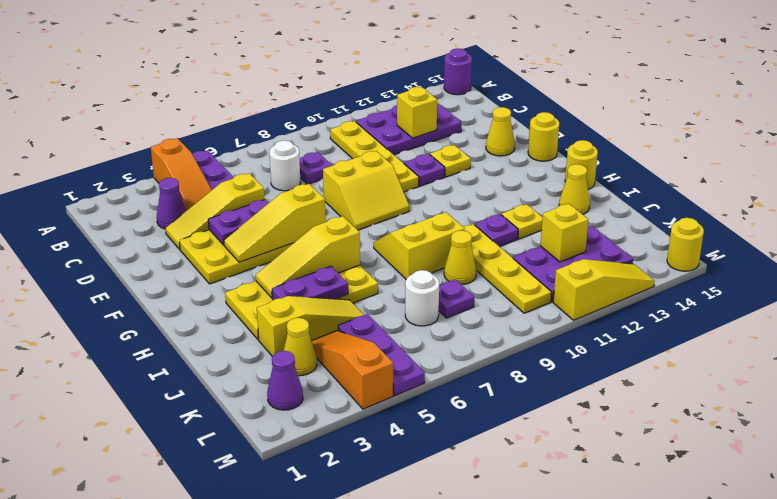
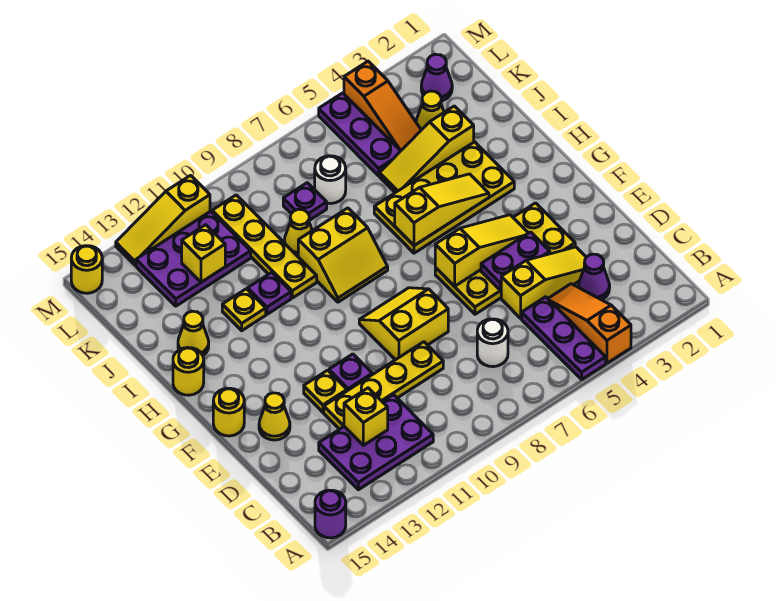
yellow plate B10:E10 level 1 -> yellow plate D9:D12 level 1
purple plate C8 level 1 -> none
purple plate I4:I5 level 2 -> none

